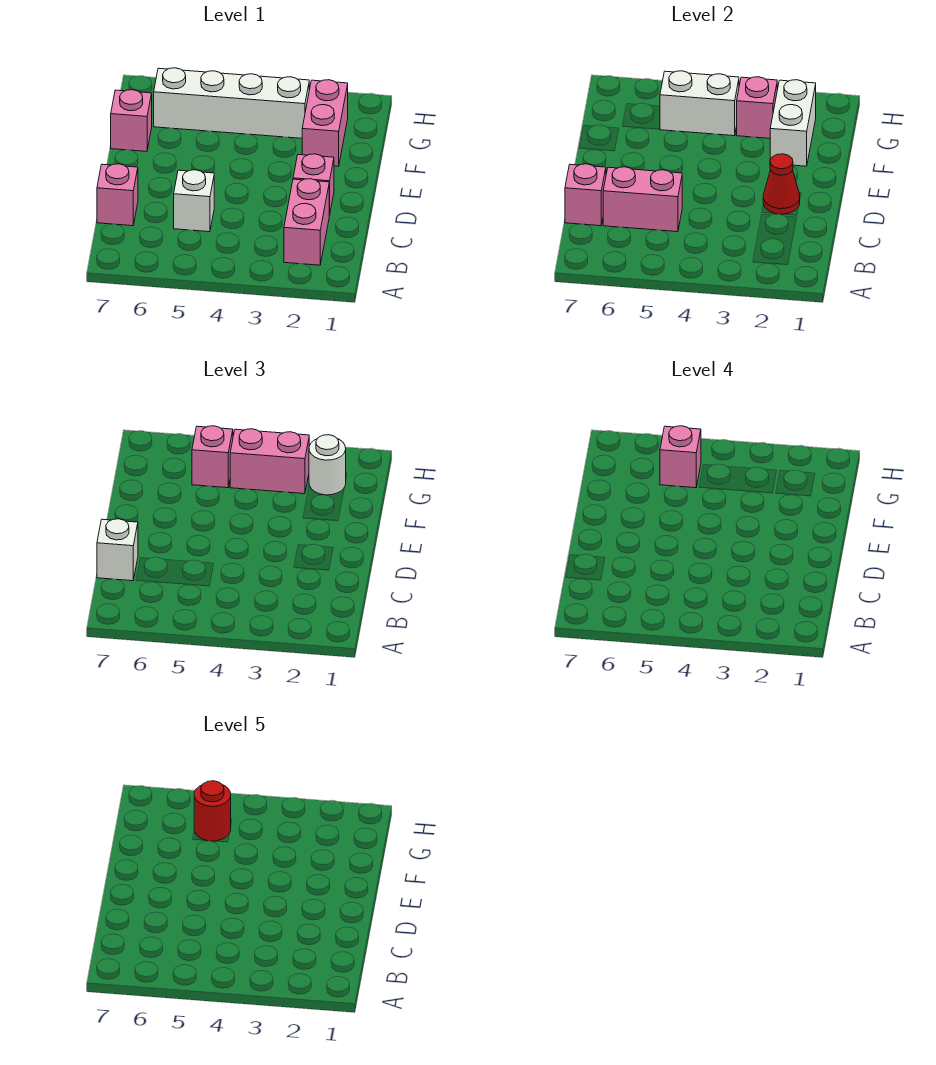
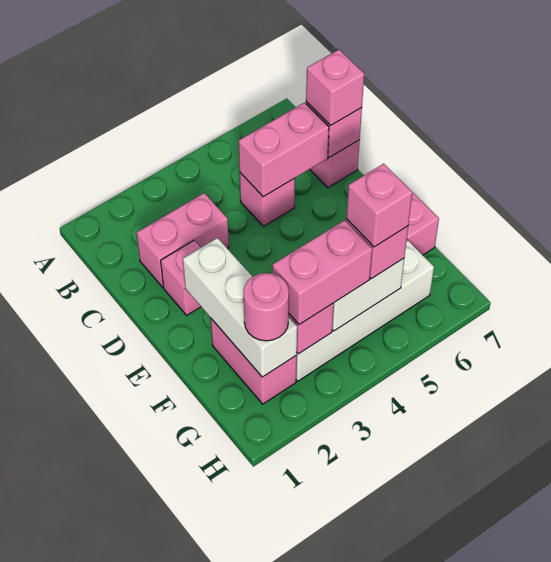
pink brick B2:C2 level 1 -> pink brick C2:C3 level 1
white brick C5 level 1 -> pink brick C5 level 1
white brick C7 level 3 -> pink brick C7 level 3
red cone D2 level 2 -> none
white brick F2:G2 level 2 -> white brick E2:G2 level 2
white round brick G2 level 3 -> pink round brick G2 level 3
red round brick G5 level 5 -> none

